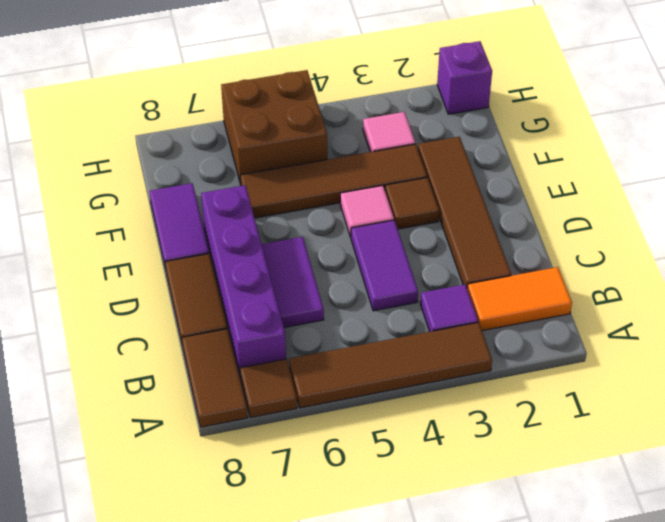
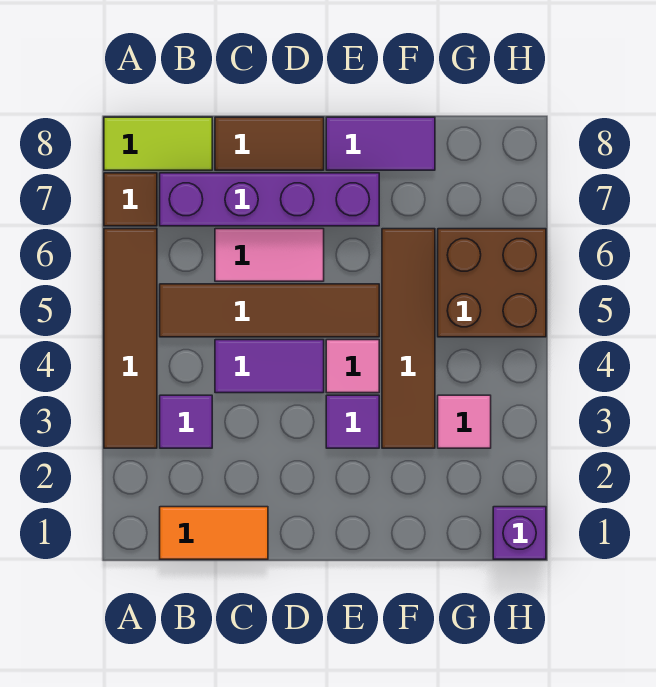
brown tile A8:B8 level 1 -> lime tile A8:B8 level 1
orange tile B1:B2 level 1 -> orange tile B1:C1 level 1
brown tile C2:F2 level 1 -> brown tile B5:E5 level 1
purple tile C6:D6 level 1 -> pink tile C6:D6 level 1
brown tile E3 level 1 -> purple tile E3 level 1

